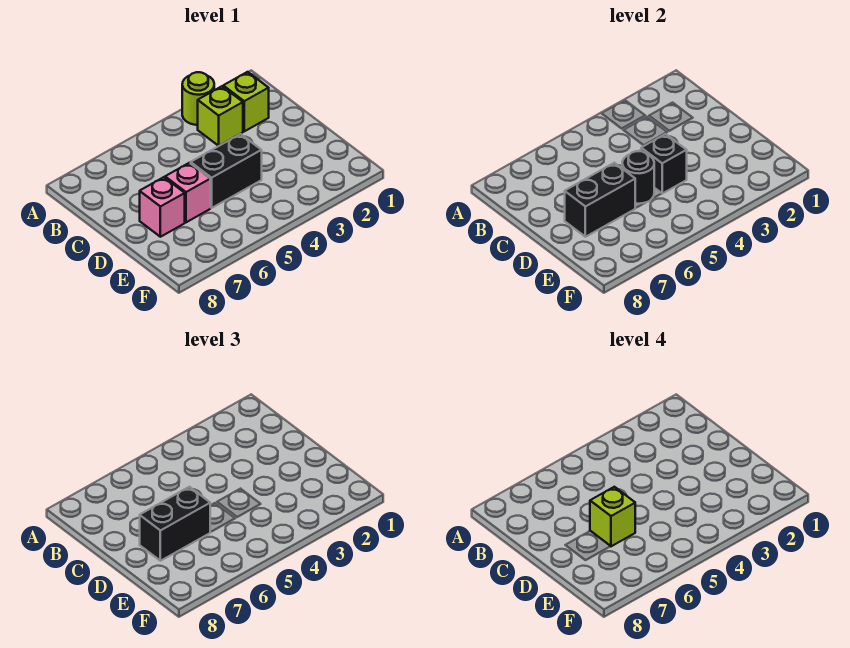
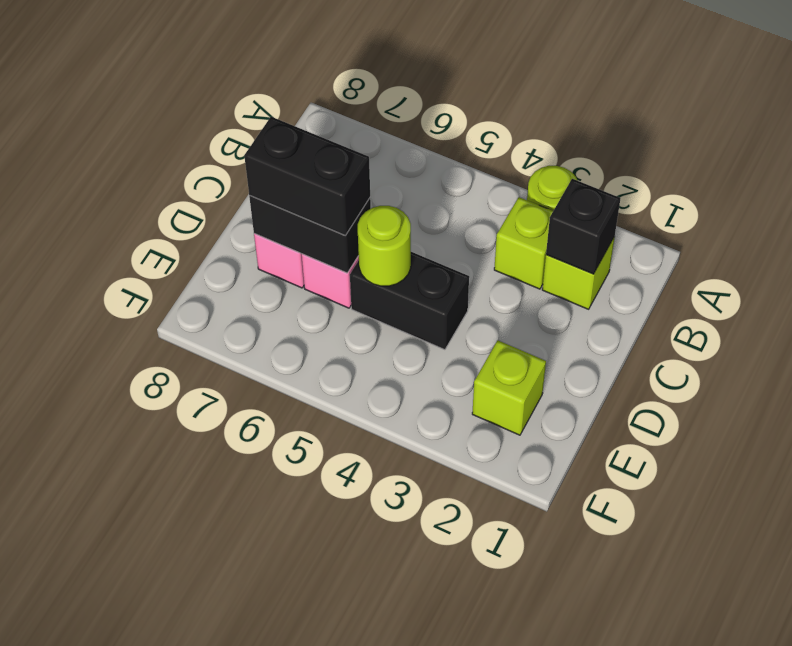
black brick D4 level 2 -> black brick B2 level 2
black round brick D5 level 2 -> lime round brick D5 level 2
lime brick D6 level 4 -> lime brick E2 level 1

